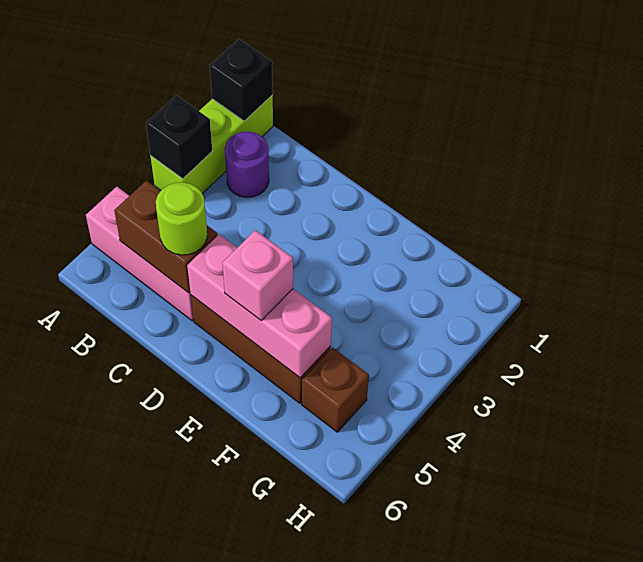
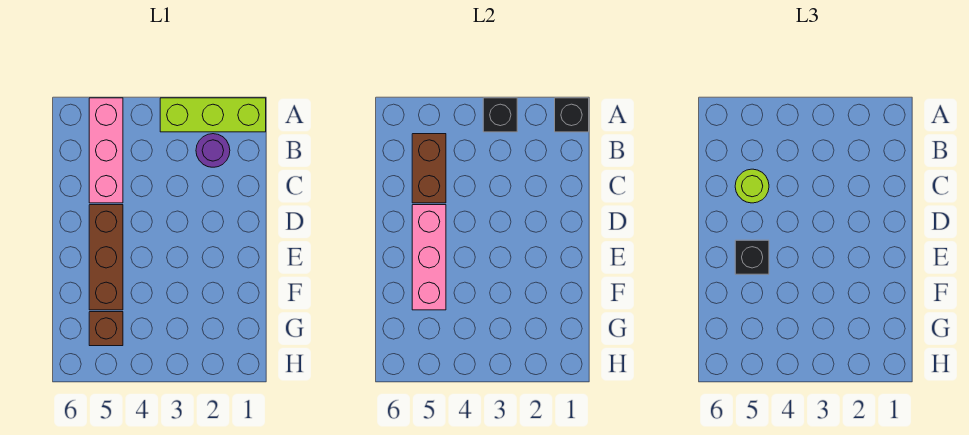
pink brick E5 level 3 -> black brick E5 level 3

